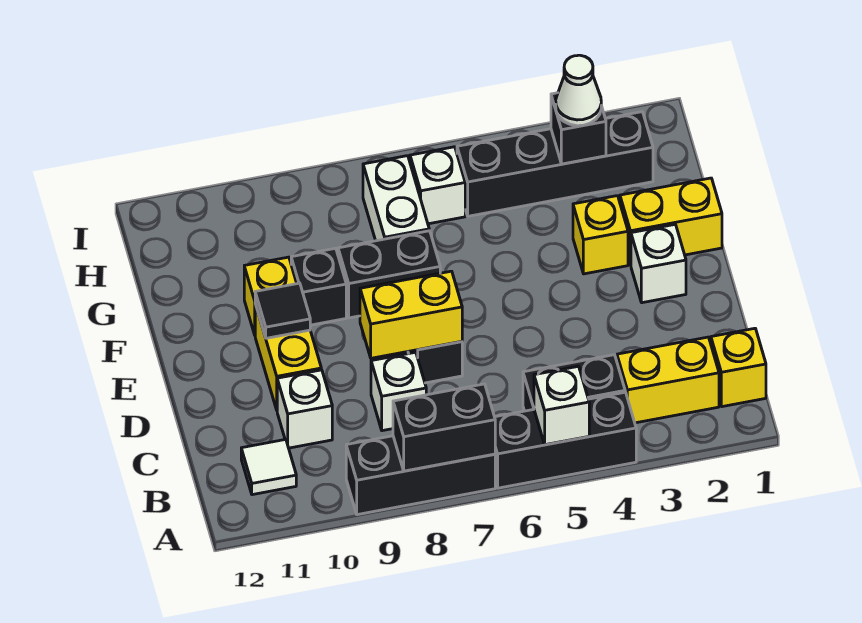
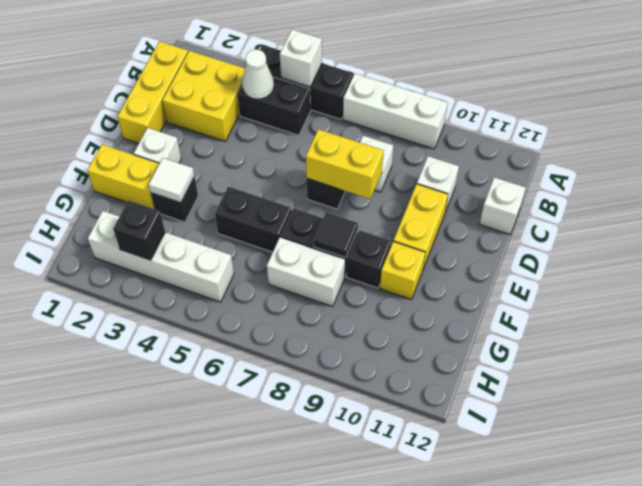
black brick A7:A9 level 1 -> white brick A7:A9 level 1
black brick A7:A8 level 2 -> black brick F5:F6 level 1
yellow brick B1 level 1 -> yellow brick B1:D1 level 1
yellow brick B2:B3 level 1 -> yellow brick B2:C3 level 1
white tile B11 level 1 -> white tile F3 level 2
black tile E10 level 2 -> black tile F8 level 2
yellow brick F3 level 1 -> black brick F3 level 1
white brick G7:H7 level 1 -> white brick G7:G8 level 1
black brick H2:H5 level 1 -> white brick H2:H5 level 1
white cone H3 level 3 -> white cone B4 level 2
white brick H6 level 1 -> white brick C12 level 1

